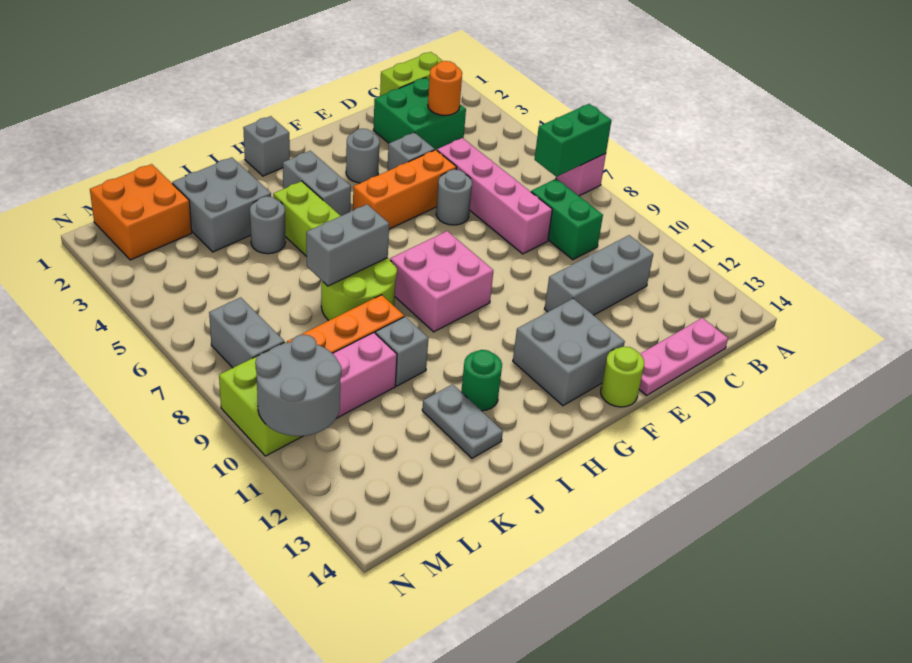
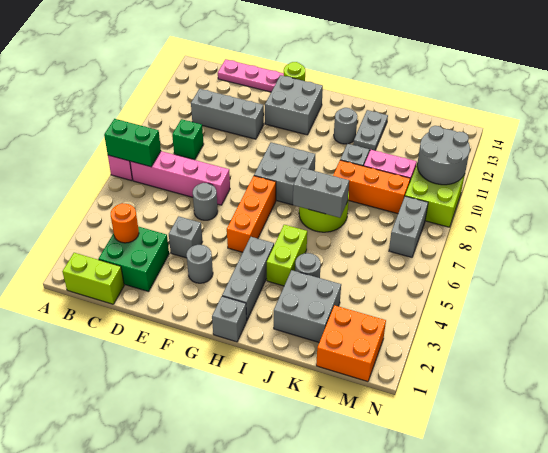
green brick C8:C9 level 1 -> green brick C9 level 1
pink brick D5:D8 level 1 -> pink brick B7:E7 level 1
orange brick E5:G5 level 1 -> orange brick G5:G7 level 1
pink brick G8:H9 level 1 -> grey brick G8:H9 level 1
grey brick H3:H4 level 1 -> grey brick H2:H4 level 1
green round brick I12 level 1 -> grey round brick I12 level 1

